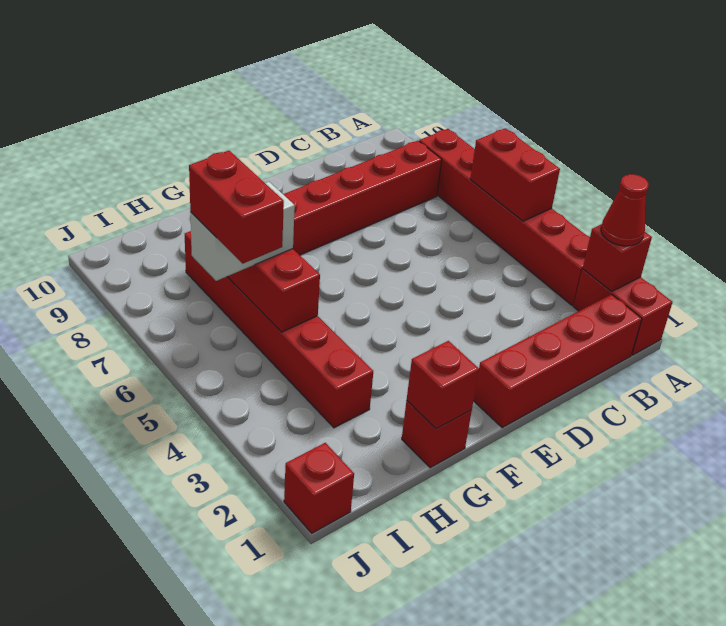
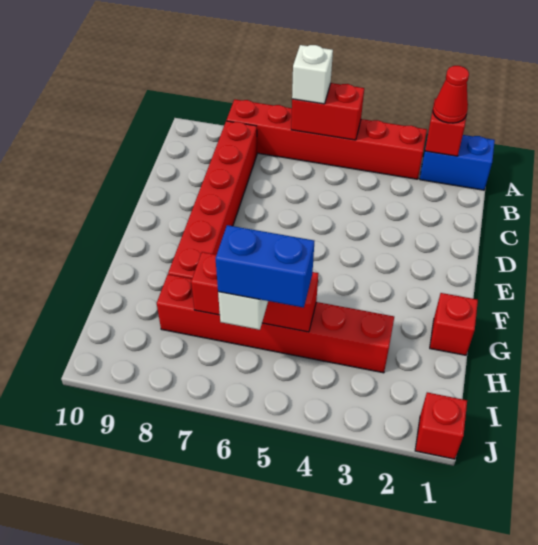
red brick A1:A2 level 1 -> blue brick A1:A2 level 1
none -> white brick A6 level 3
red brick B1:E1 level 1 -> none
red brick G1 level 2 -> none
red brick I5:I6 level 4 -> blue brick I5:I6 level 4

